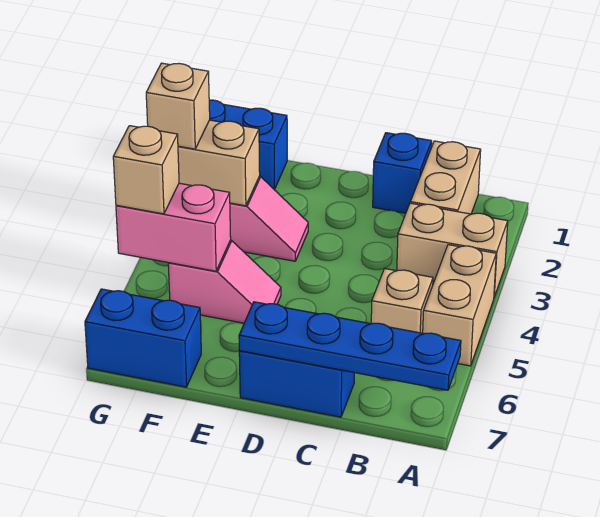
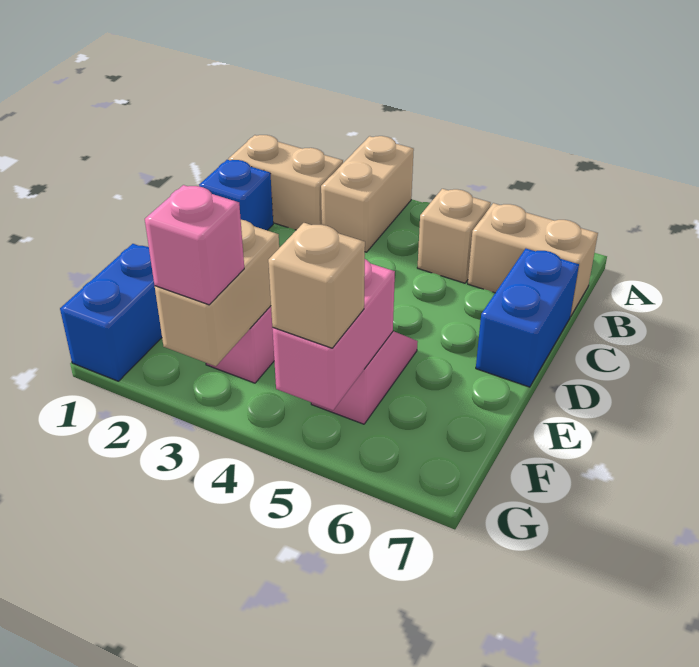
tan brick A4:A5 level 1 -> tan brick B6:B7 level 1
blue plate A7:D7 level 2 -> none
blue brick F7:G7 level 1 -> none
tan brick G3 level 3 -> pink brick G3 level 3

